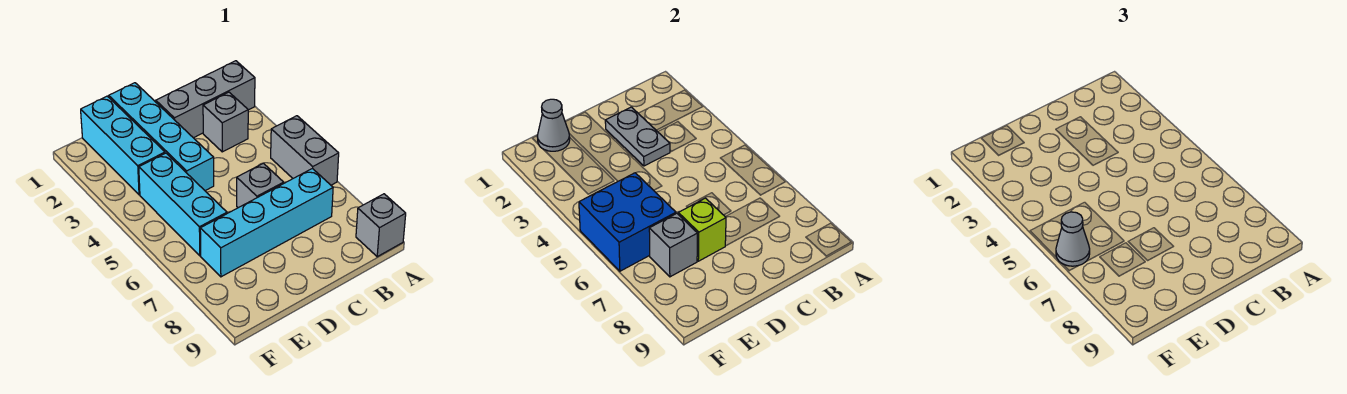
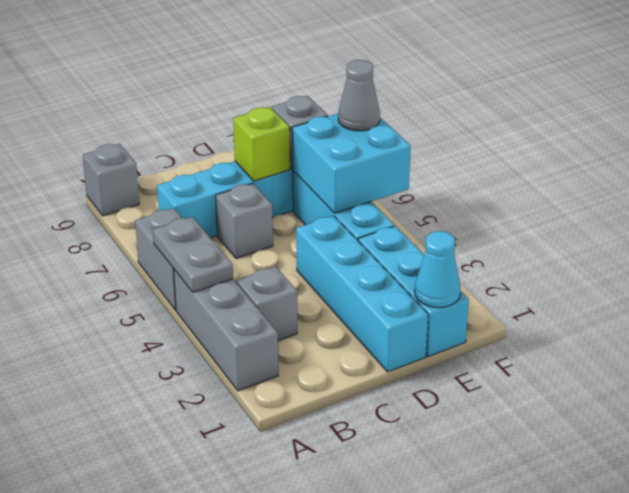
grey brick A2:C2 level 1 -> grey brick A2:A4 level 1
grey plate C2:C3 level 2 -> grey plate A4:A5 level 2
grey cone E1 level 2 -> cyan cone E1 level 2
blue brick E5:F6 level 2 -> cyan brick E5:F6 level 2

